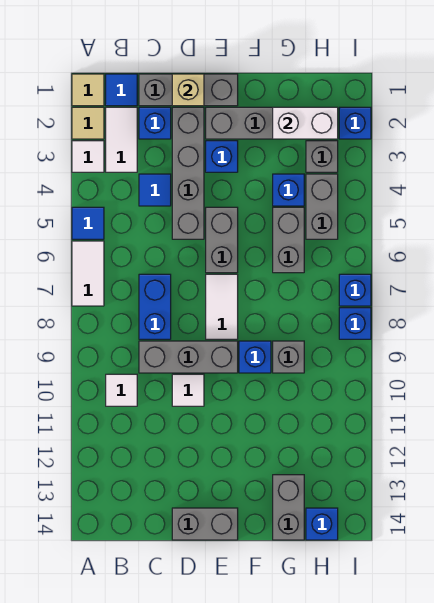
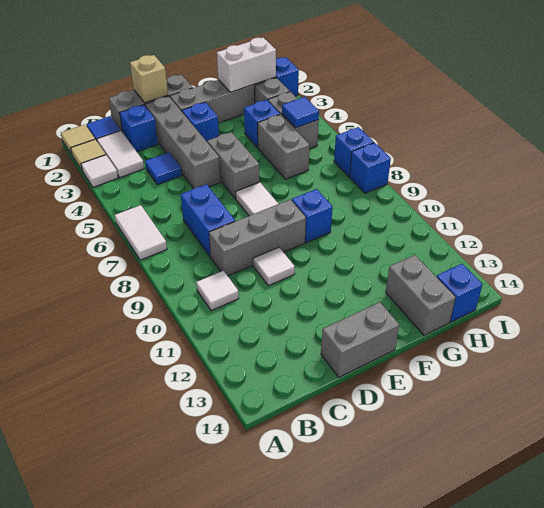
blue tile A5 level 1 -> blue tile H5 level 2
grey brick G9 level 1 -> none

